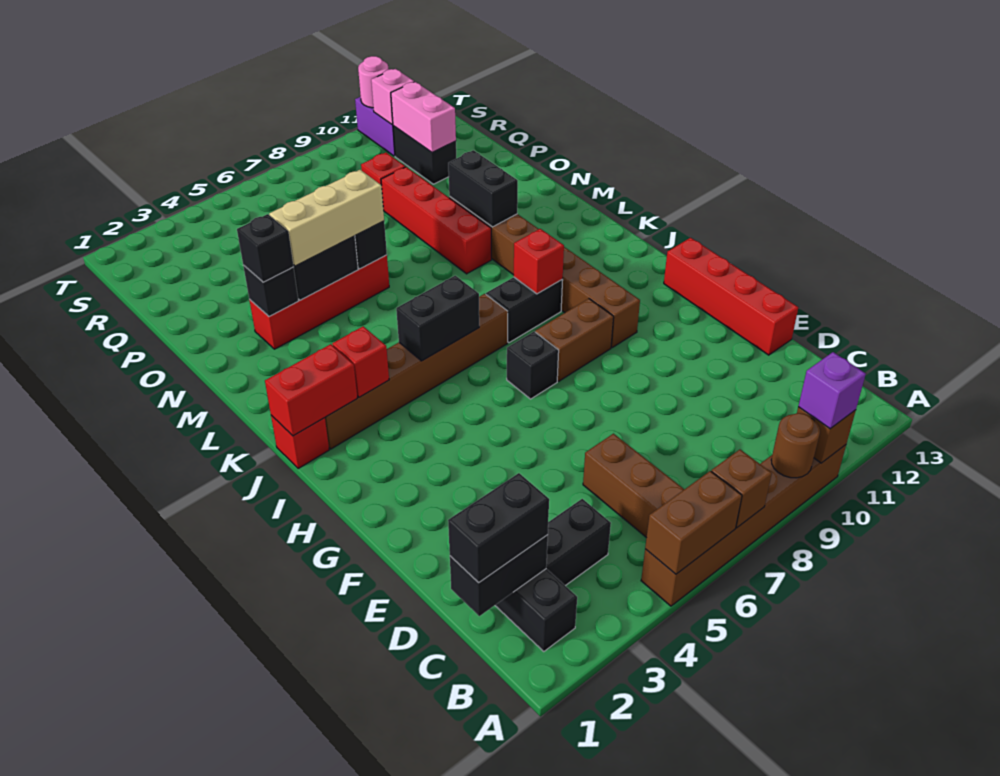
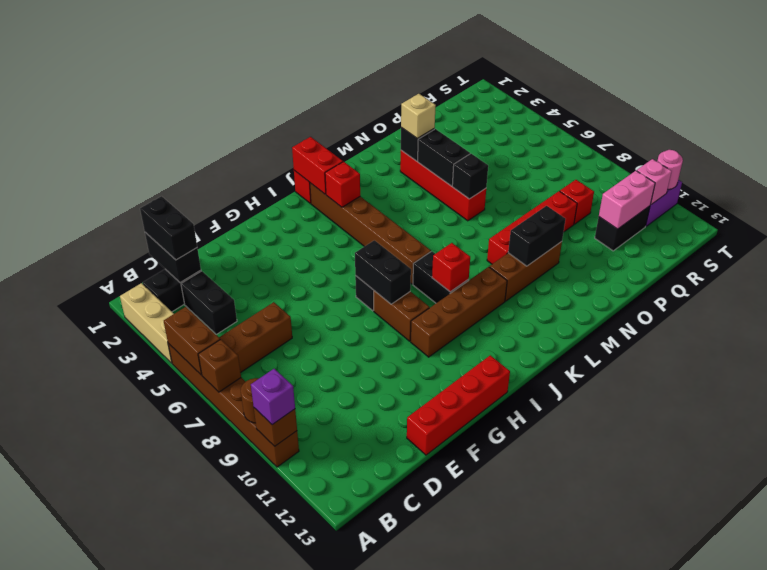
black brick J5:J6 level 2 -> black brick H7:H8 level 2
black brick N3 level 3 -> tan brick N3 level 3
tan brick N4:N6 level 3 -> tan brick A2:A4 level 1

